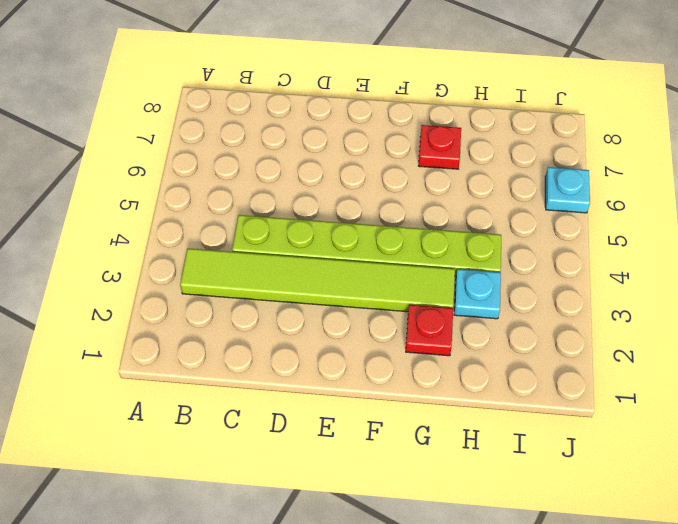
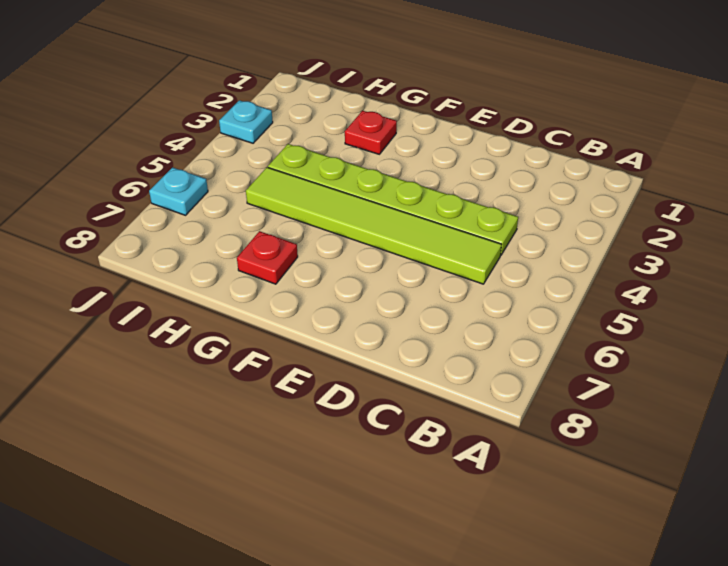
lime tile B3:G3 level 1 -> lime tile C5:H5 level 1
cyan plate H3 level 1 -> cyan plate J3 level 1

